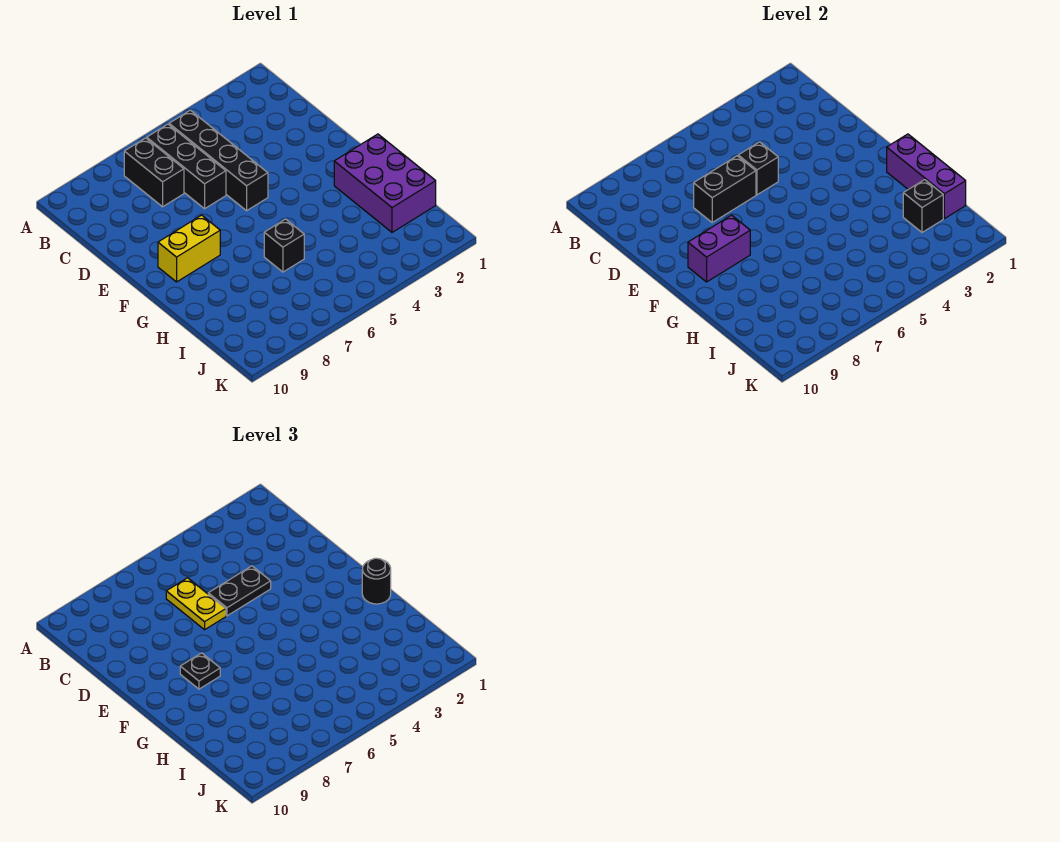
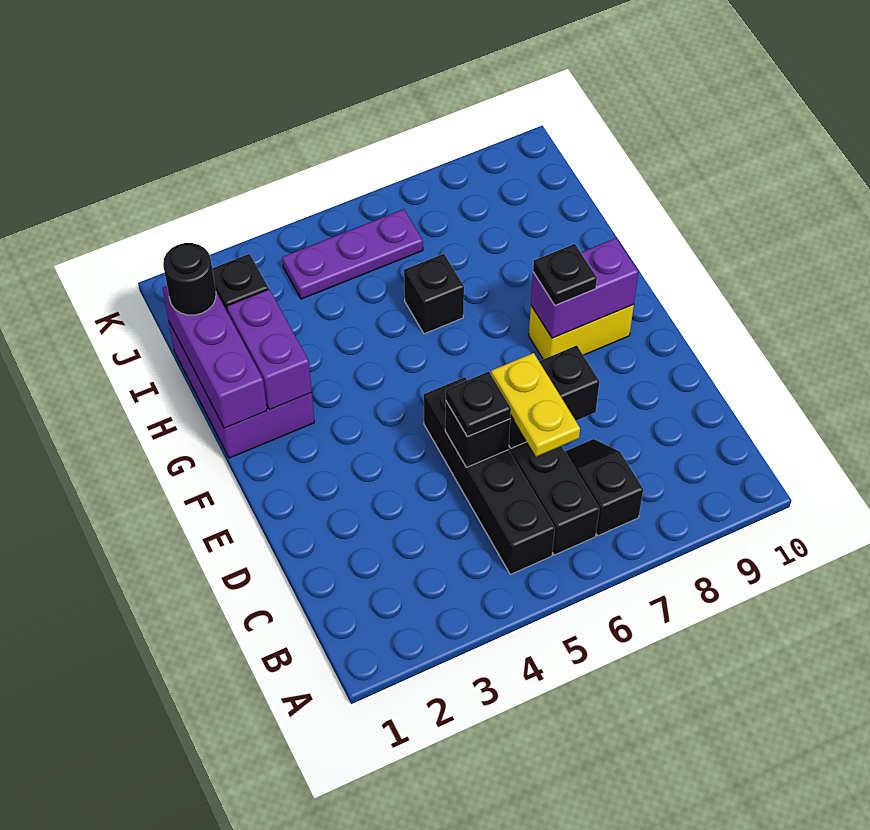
black brick B7:C7 level 1 -> black slope B7:C7 level 1 top B
black plate D4:D5 level 3 -> black plate D5 level 3
black round brick G1 level 3 -> black round brick I1 level 3
none -> purple brick G2:H2 level 2
none -> purple plate J4:J6 level 1

